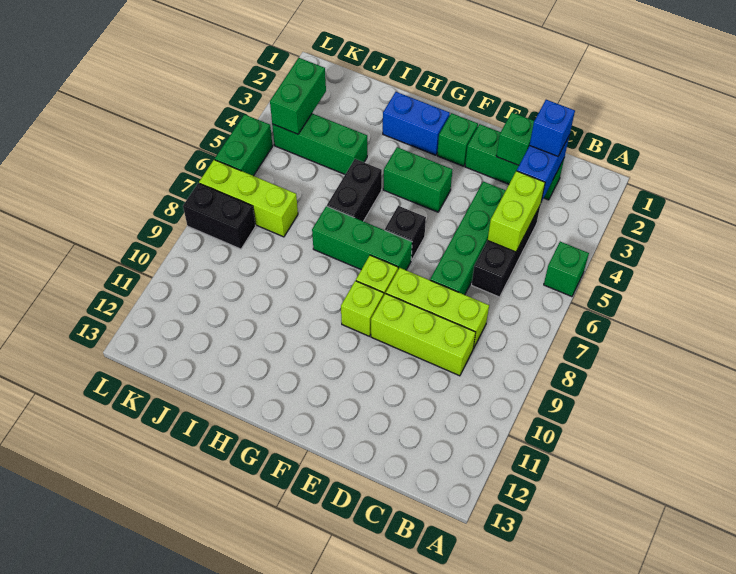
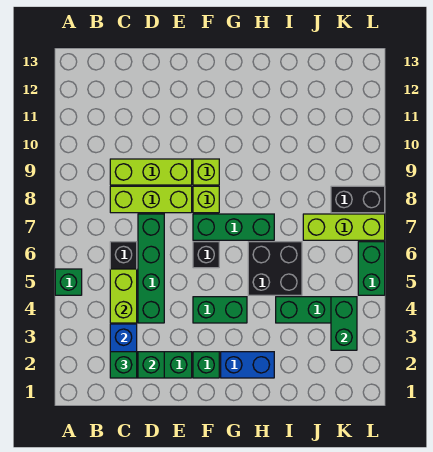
blue brick C2 level 3 -> green brick C2 level 3
black brick H5:H6 level 1 -> black brick H5:I6 level 1

